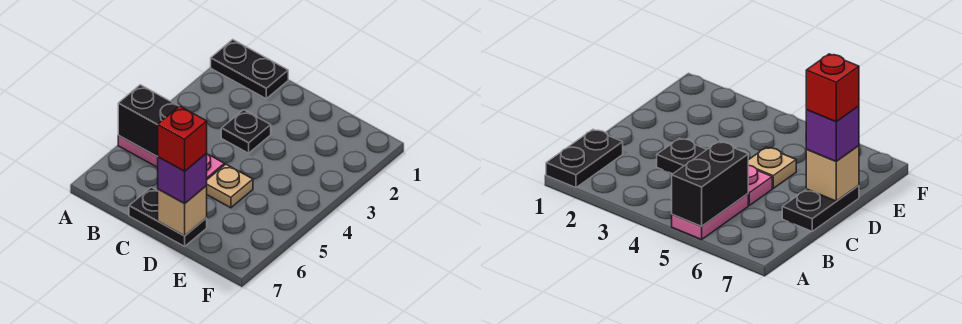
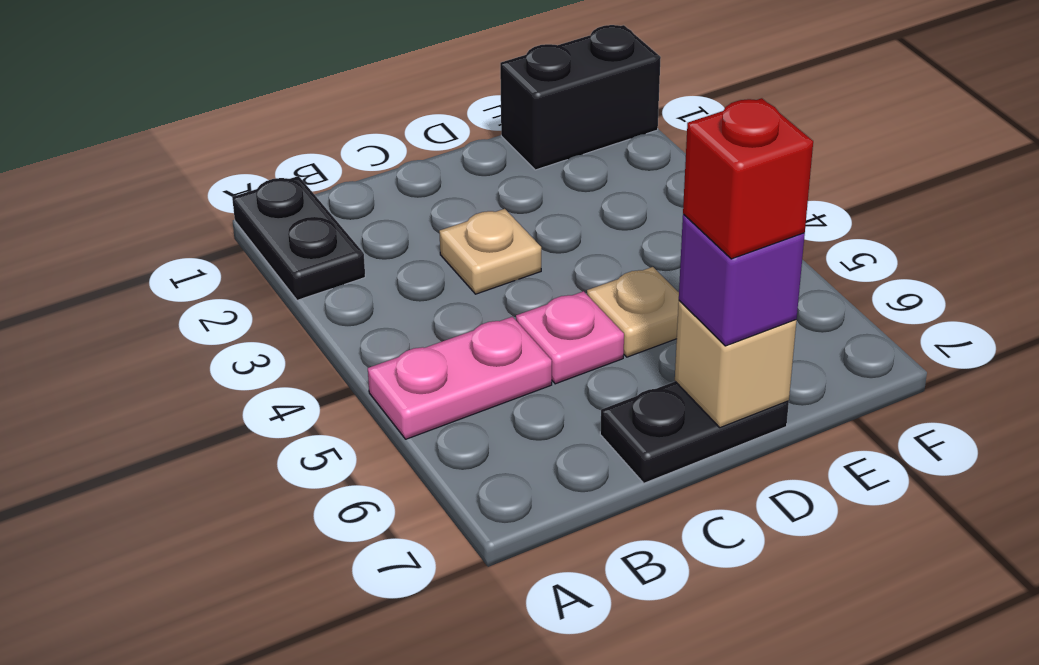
black plate A1:B1 level 1 -> black plate A1:A2 level 1
black brick A5:B5 level 2 -> black brick E1:F1 level 1
black plate C3 level 1 -> tan plate C3 level 1

